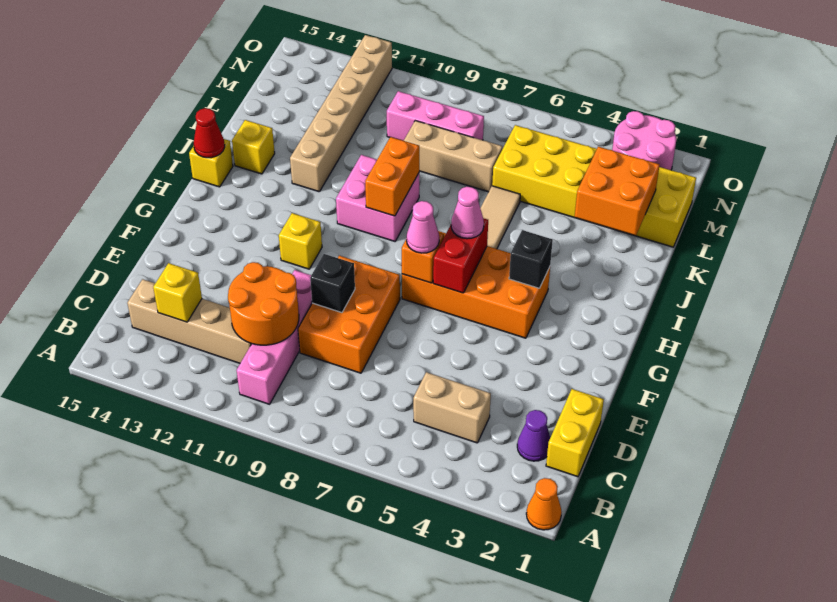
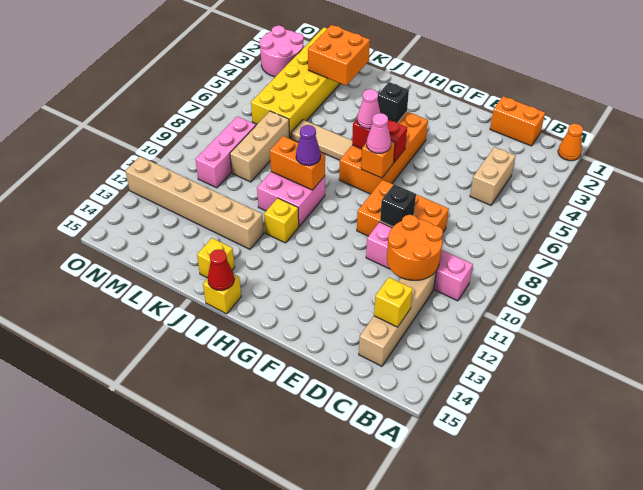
yellow brick C1:D1 level 1 -> orange brick C1:D1 level 1
purple cone C2 level 1 -> purple cone I9 level 3
yellow brick G11 level 1 -> yellow brick I11 level 1

